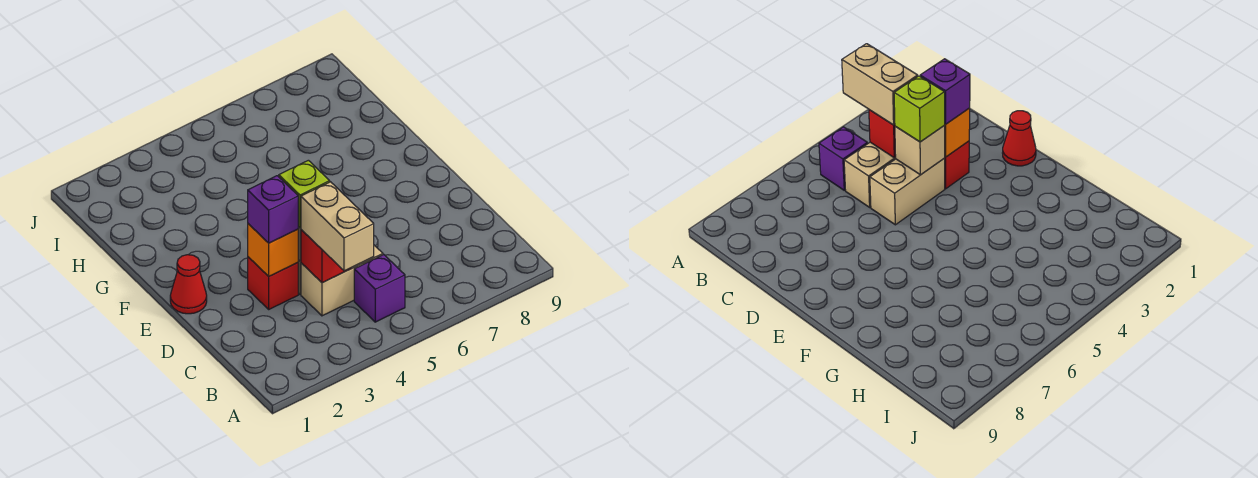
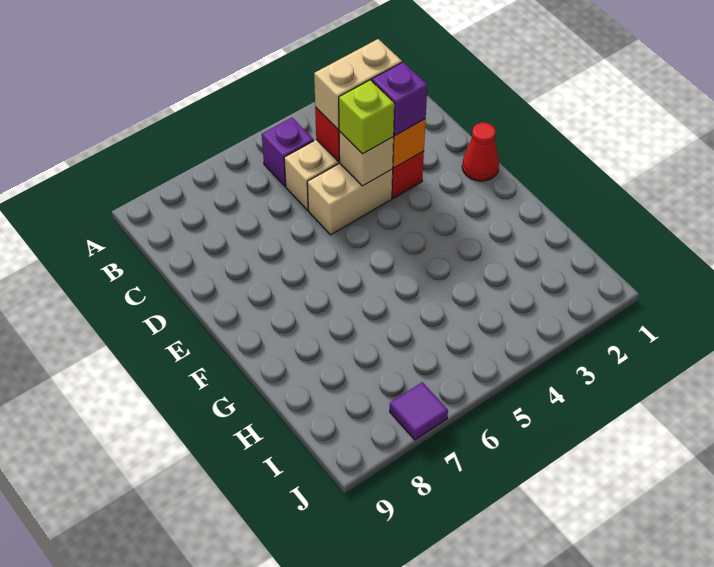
tan brick B4:C4 level 3 -> tan brick C3:C4 level 3
none -> purple tile J7 level 1

